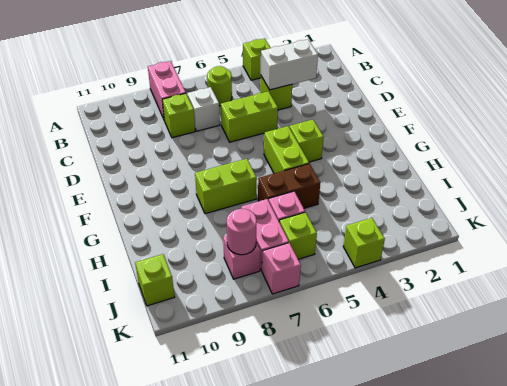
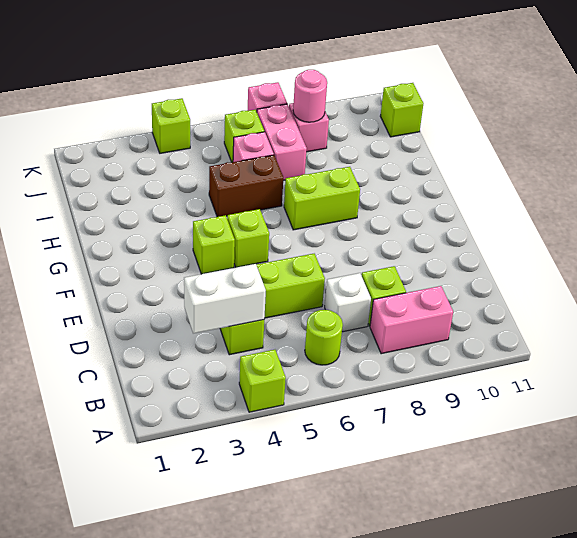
pink brick A8:B8 level 1 -> pink brick B8:B9 level 1
lime brick F5:G5 level 1 -> lime brick F5 level 1

